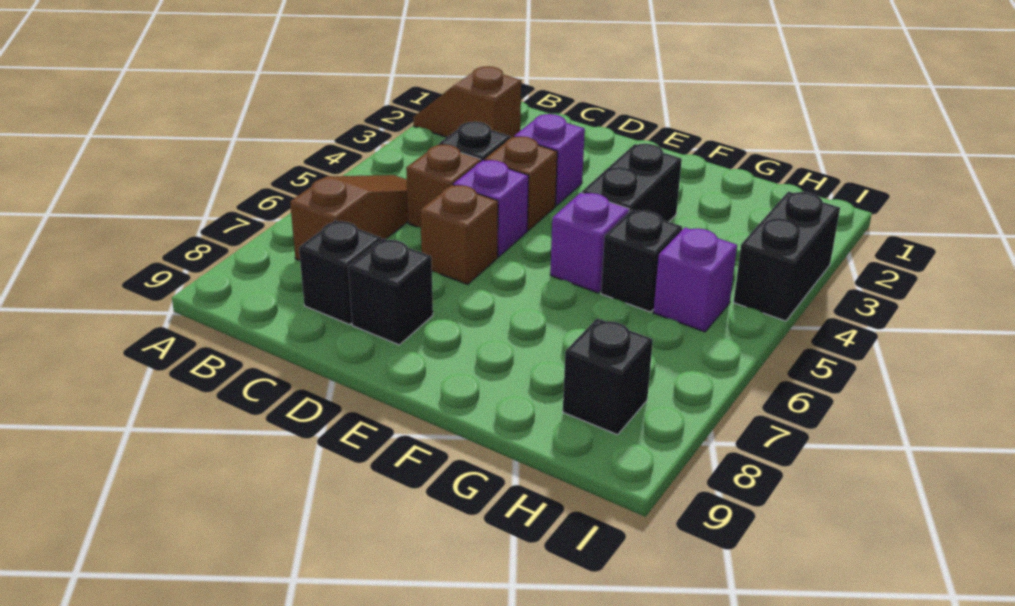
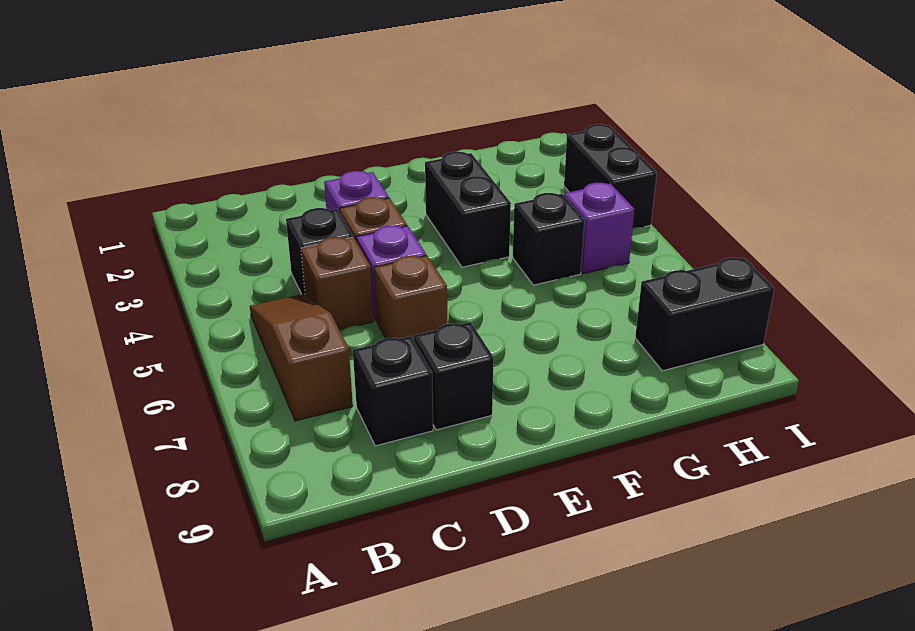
brown slope A2:B2 level 1 top B -> none
purple brick F5 level 1 -> none
black brick H8 level 1 -> black brick H8:I8 level 1

